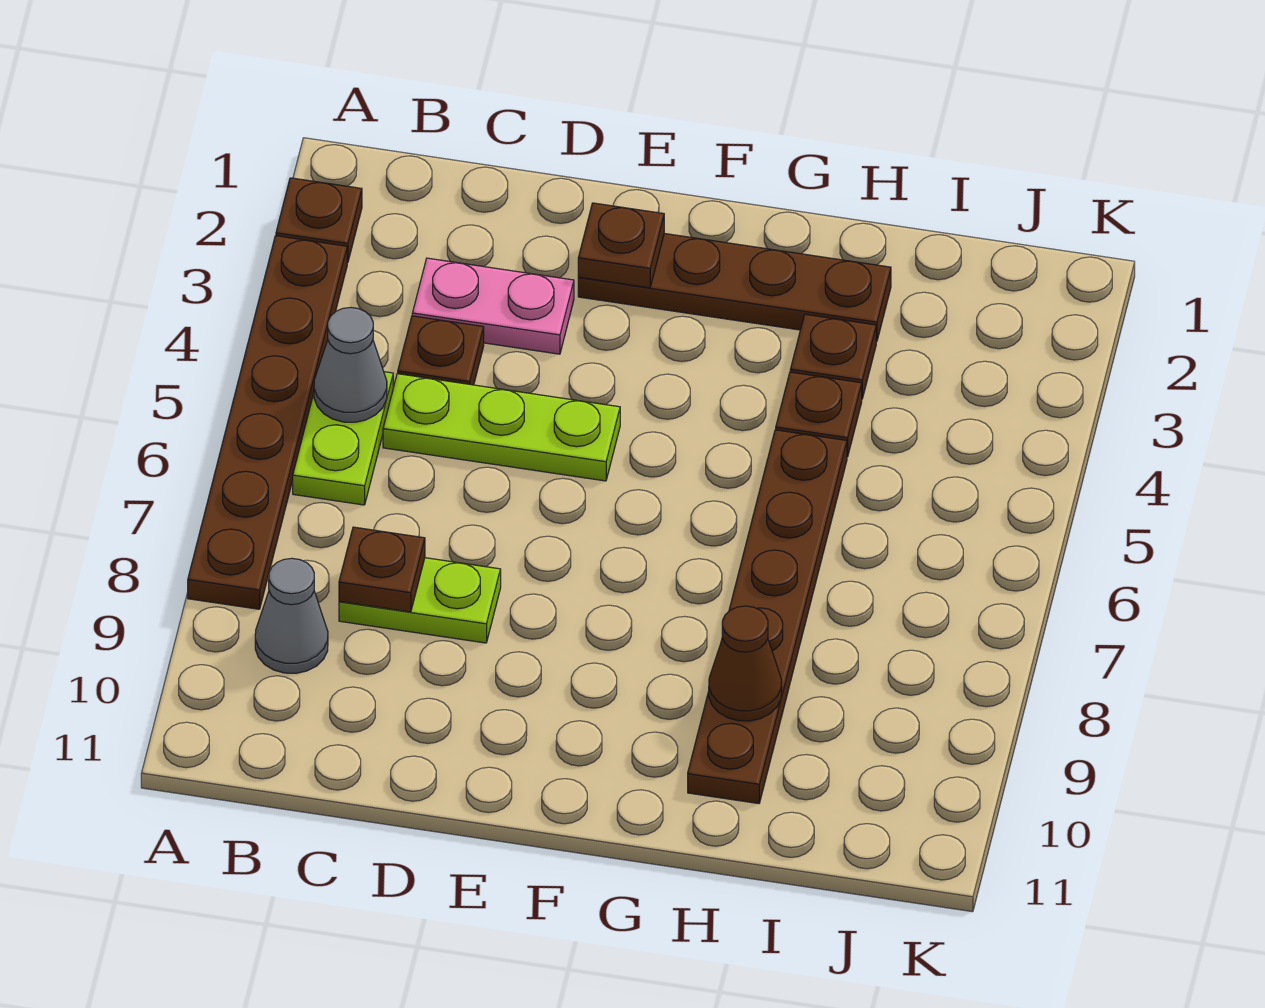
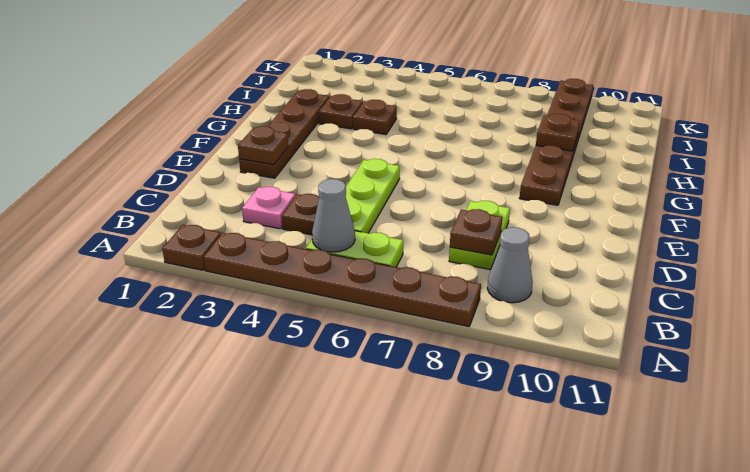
pink plate C3:D3 level 1 -> pink plate C3 level 1
brown plate H5:H10 level 1 -> brown plate F9:K9 level 1
brown cone H9 level 2 -> brown plate H9 level 2

